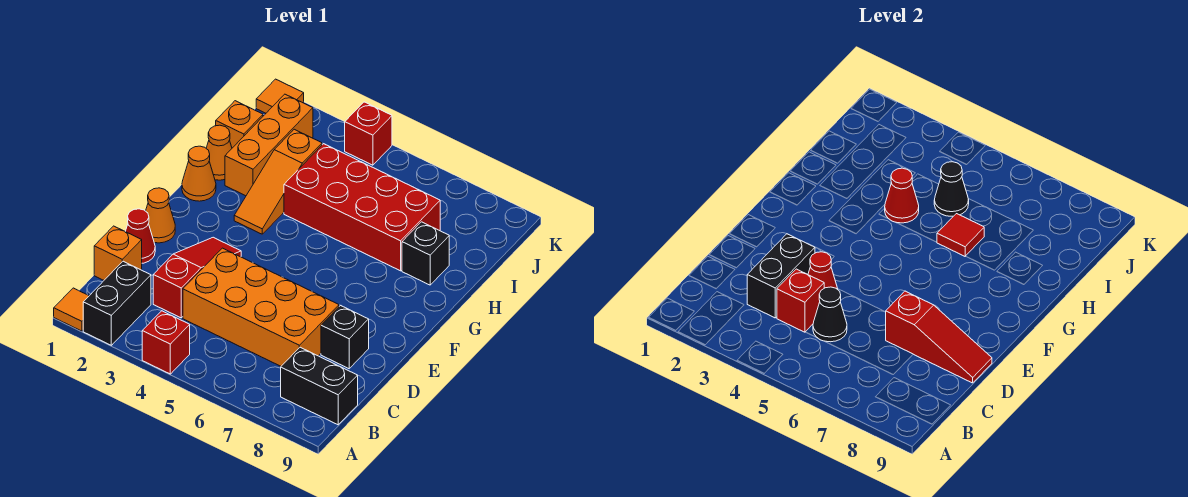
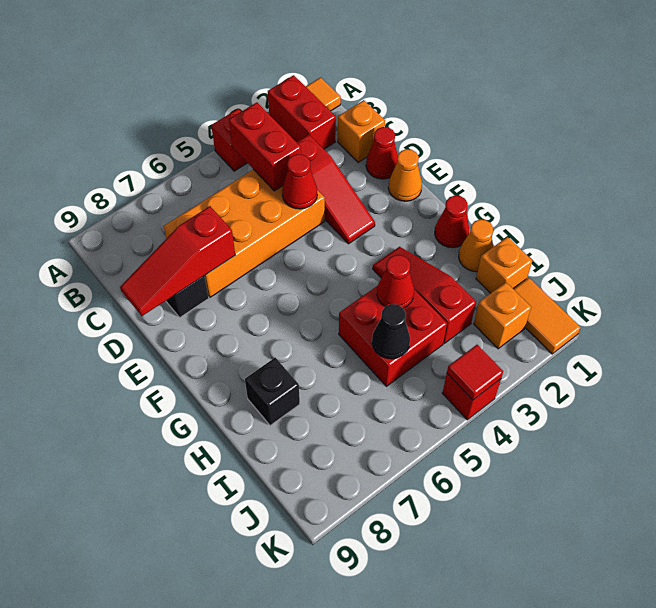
black brick A2:B2 level 1 -> red brick A2:B2 level 1
black brick B8:B9 level 1 -> none
black brick C3:D3 level 2 -> none
red brick C4 level 2 -> red brick B4:C4 level 2
black cone C5 level 2 -> none
orange cone G1 level 1 -> red cone G1 level 1
orange slope G3:I3 level 1 top I -> red slope G3:I3 level 1 top I
orange brick H2:J2 level 1 -> orange brick J2 level 1
red brick H4:I7 level 1 -> red brick H4:I5 level 1
red tile H6 level 2 -> red tile K4 level 2
orange tile K1 level 1 -> orange tile J1:K1 level 1

